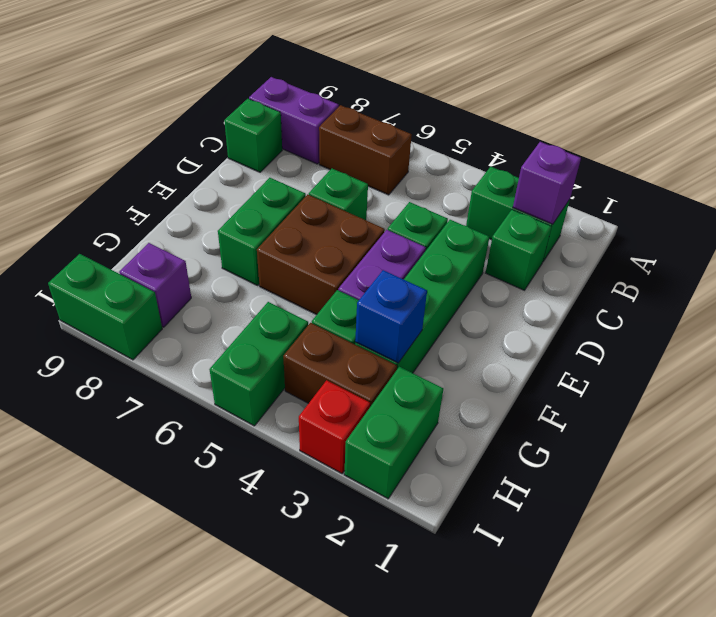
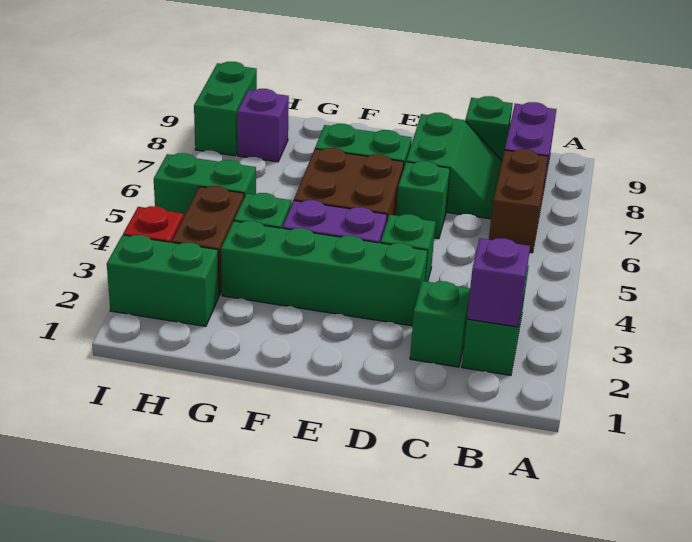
none -> green slope C7:D8 level 1 top D
blue brick G3 level 2 -> none

